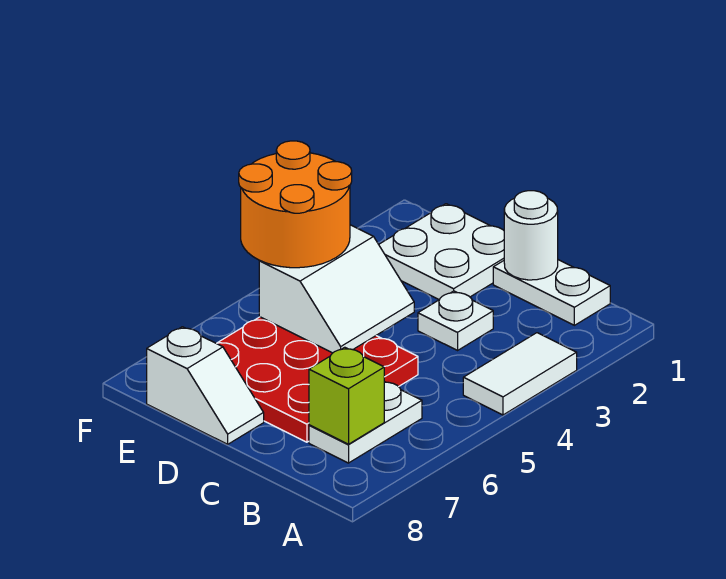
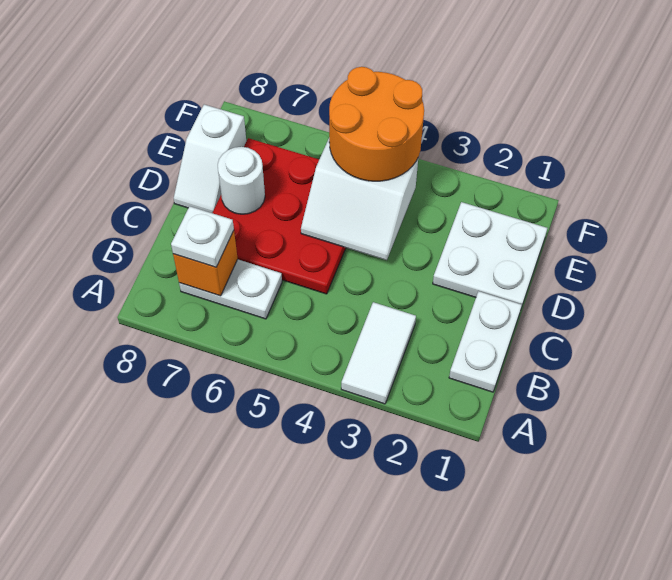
white tile A3:A4 level 1 -> white tile A3:B3 level 1
lime brick B7 level 2 -> orange brick B7 level 2
white round brick C1 level 2 -> white round brick D7 level 2
white plate C3 level 1 -> white plate B7 level 3

